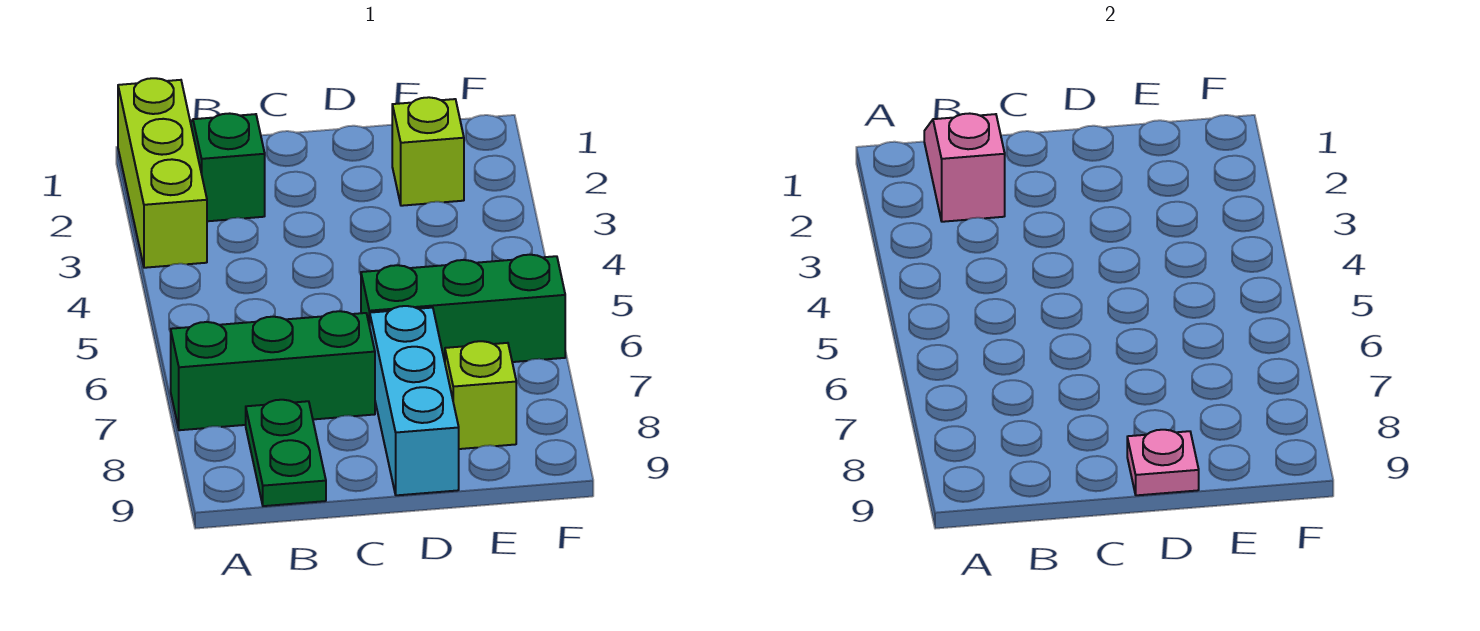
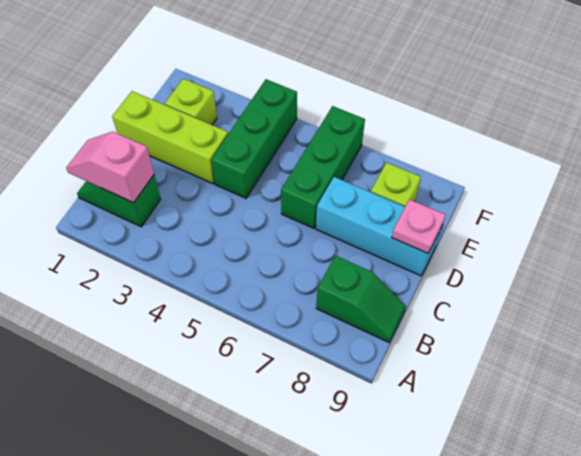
lime brick A1:A3 level 1 -> lime brick D1:D3 level 1
green brick A7:C7 level 1 -> green brick D4:F4 level 1
green plate B8:B9 level 1 -> green slope B8:B9 level 1 top 8

